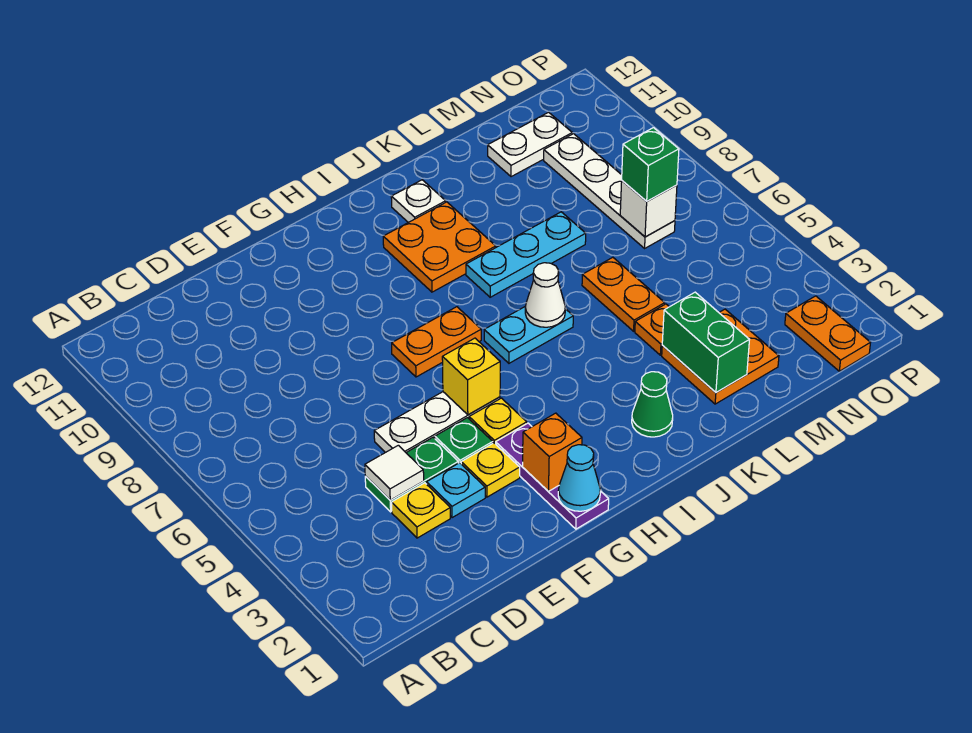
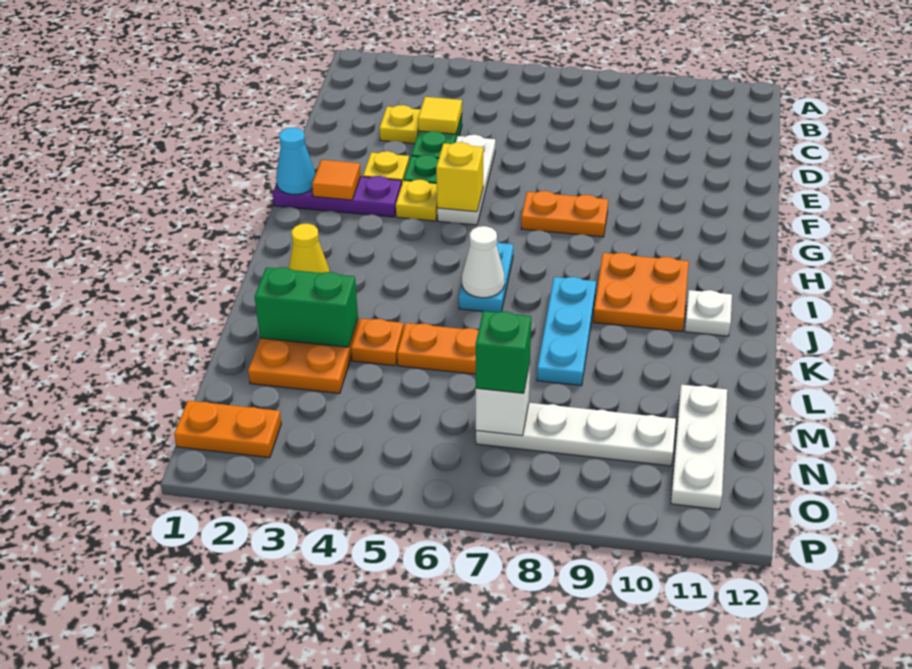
white tile D4 level 2 -> yellow tile D4 level 2
cyan plate E3 level 1 -> none
orange brick G2 level 2 -> orange tile G2 level 2
orange plate G7:H7 level 1 -> orange plate G7:G8 level 1
green cone J2 level 1 -> yellow cone J2 level 1
white plate M11:N11 level 1 -> white plate M11:O11 level 1

